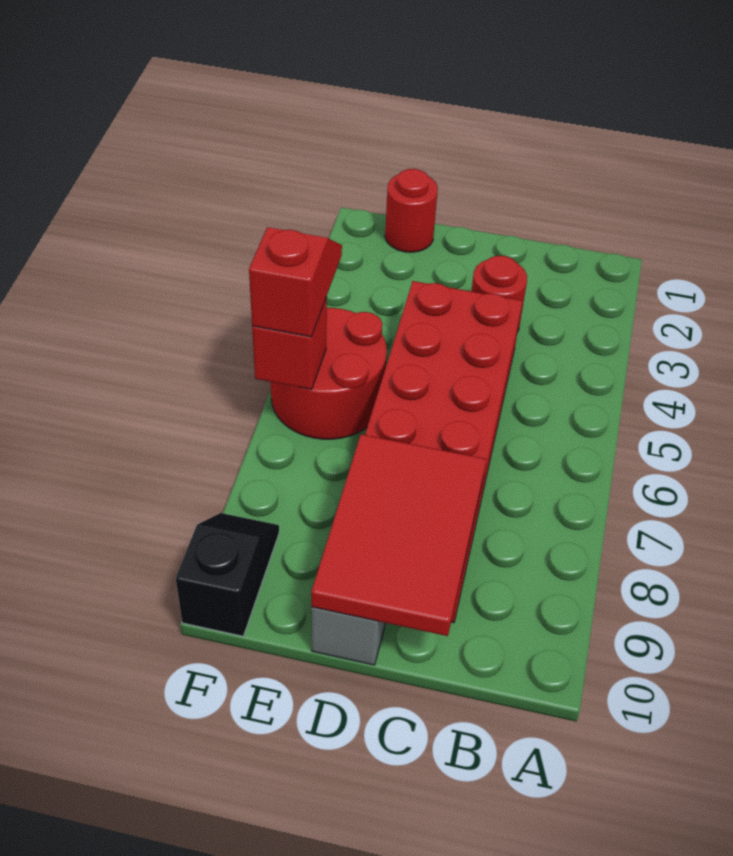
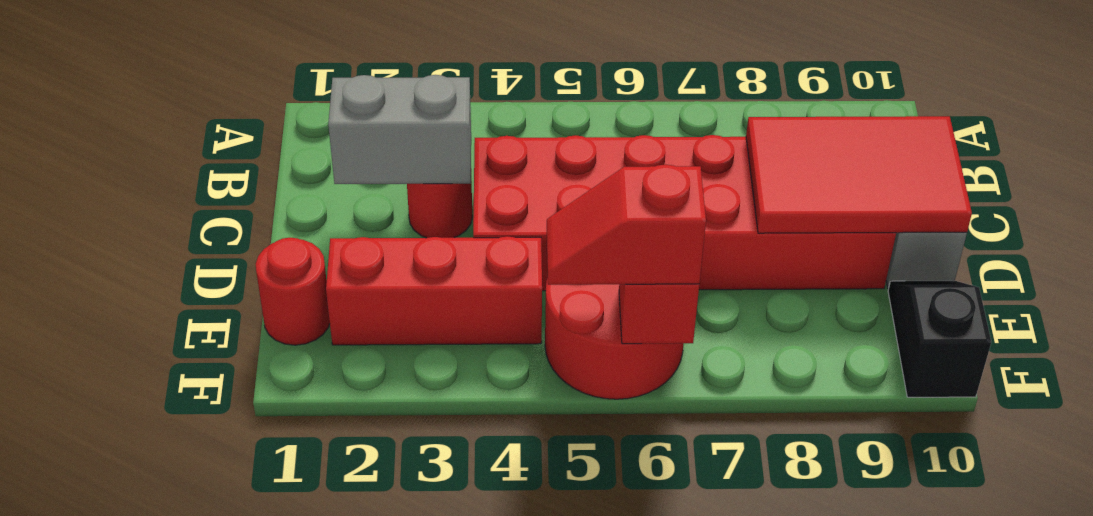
none -> grey brick C2:C3 level 2
none -> red brick E2:E4 level 1
black slope F9:F10 level 1 top 10 -> black slope E10:F10 level 1 top F

